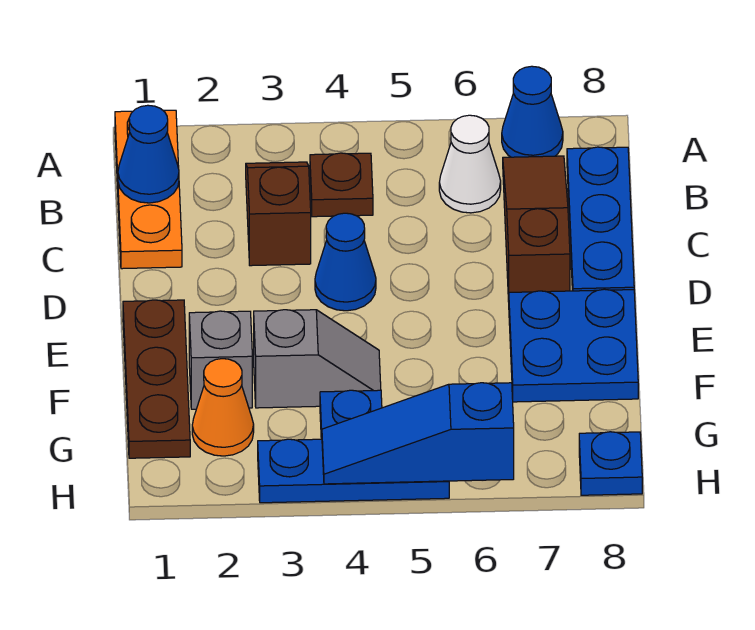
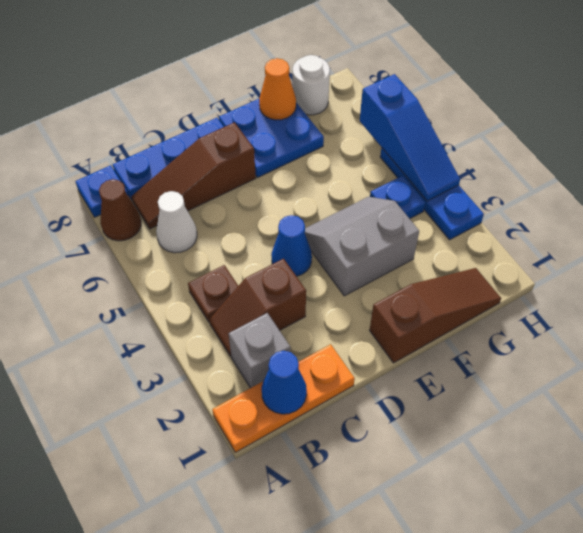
blue cone A7 level 1 -> brown cone A7 level 1
brown plate E1:G1 level 1 -> brown slope E1:G1 level 1 top E
grey brick F2 level 1 -> grey brick B2 level 1
grey slope F3:F4 level 1 top 3 -> grey slope E3:F4 level 1 top 3
orange cone G2 level 1 -> orange cone F8 level 2
none -> white round brick G8 level 1
blue plate H8 level 1 -> blue plate A8 level 1

